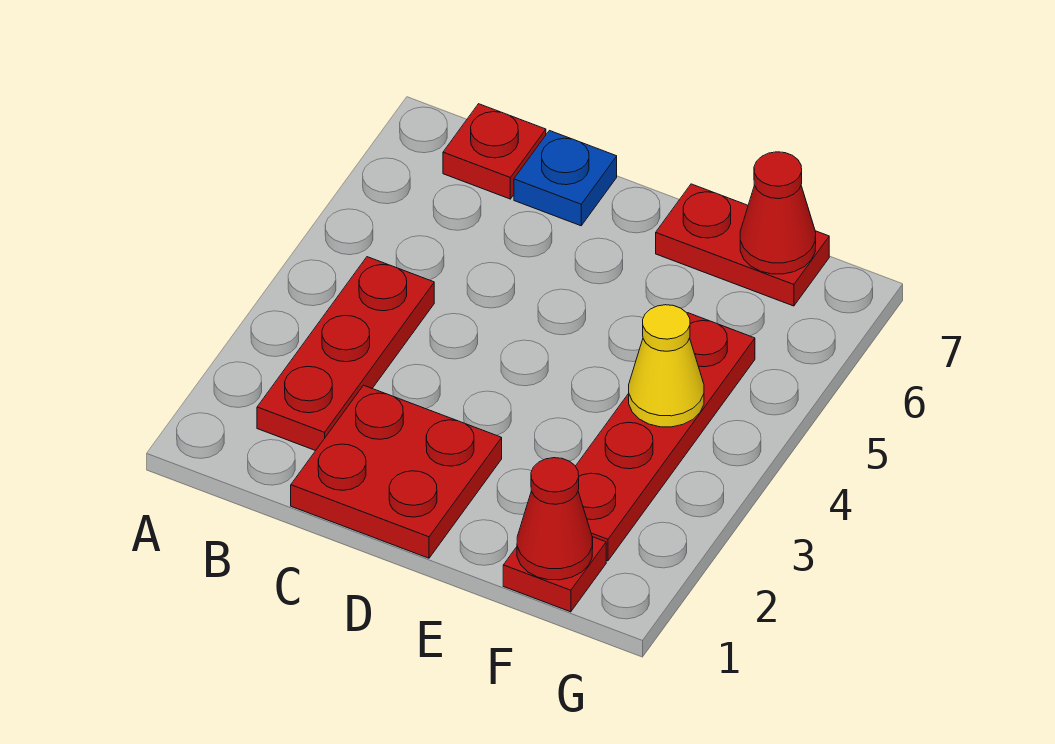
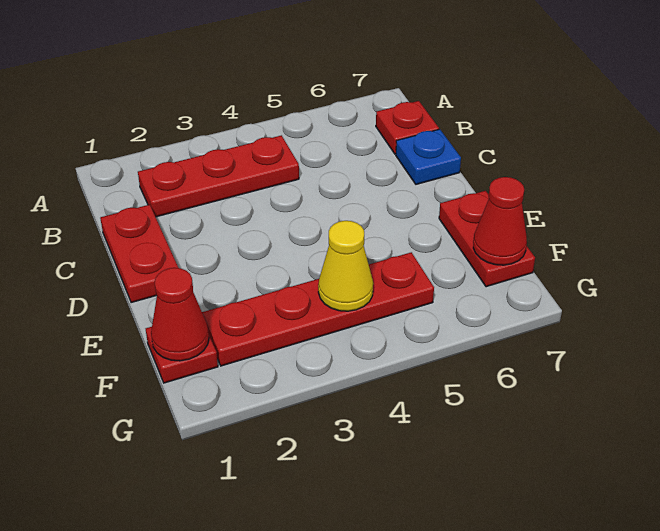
red plate C1:D2 level 1 -> red plate C1:D1 level 1

